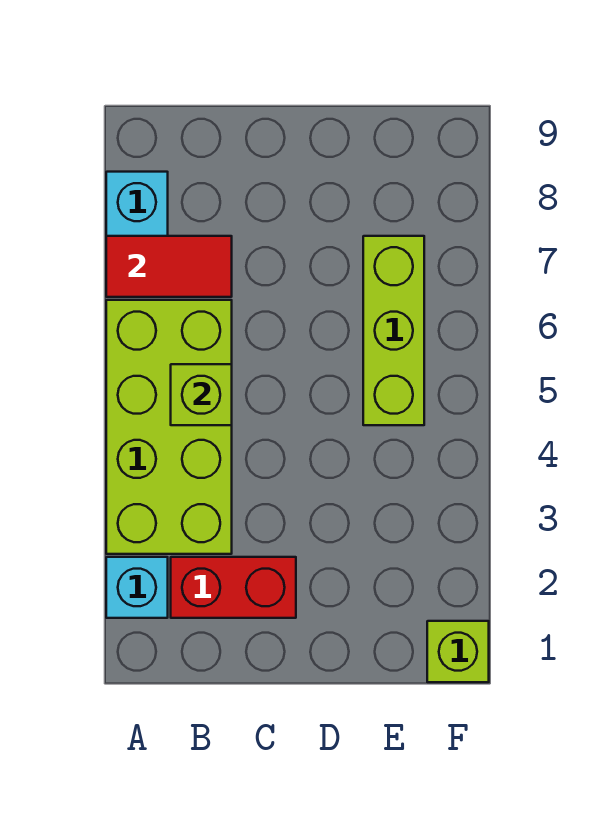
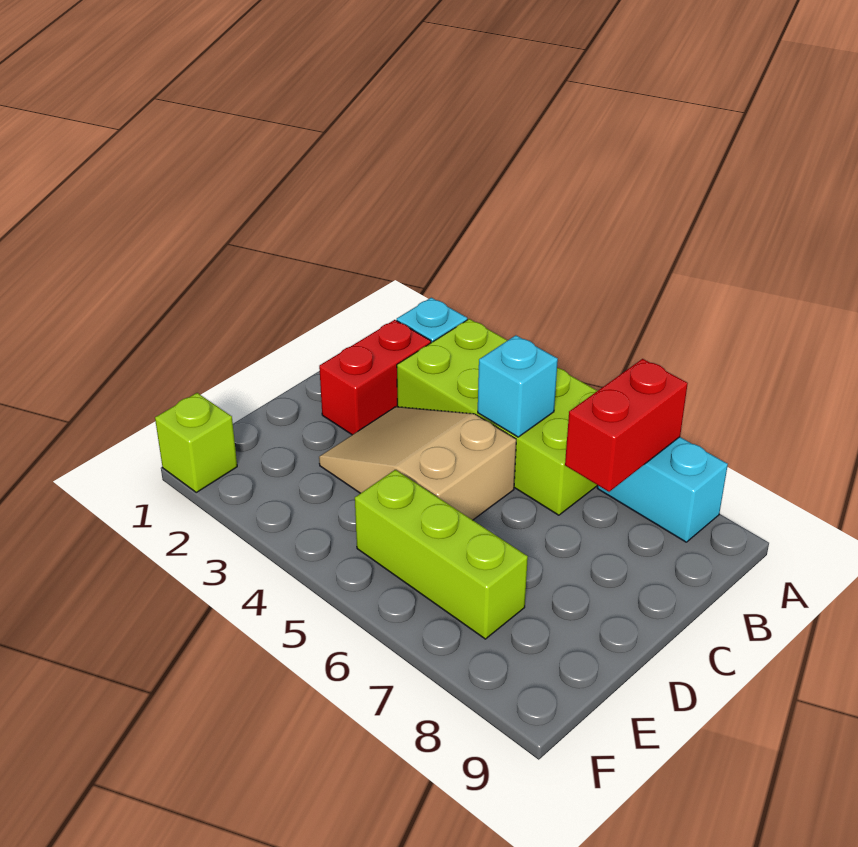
red tile A7:B7 level 2 -> red brick A7:B7 level 2
lime brick B5 level 2 -> cyan brick B5 level 2
none -> tan slope C3:D5 level 1 top 5

